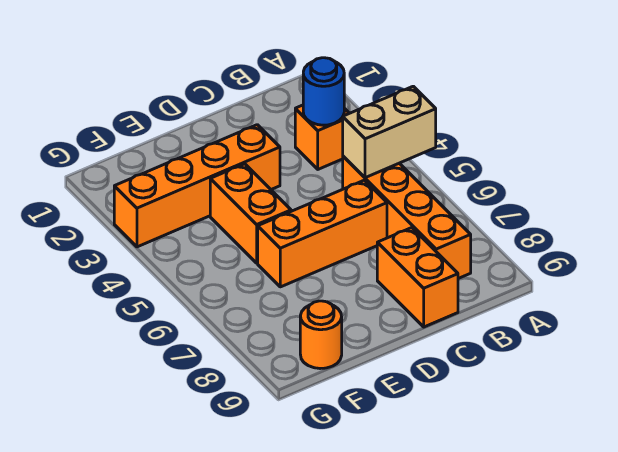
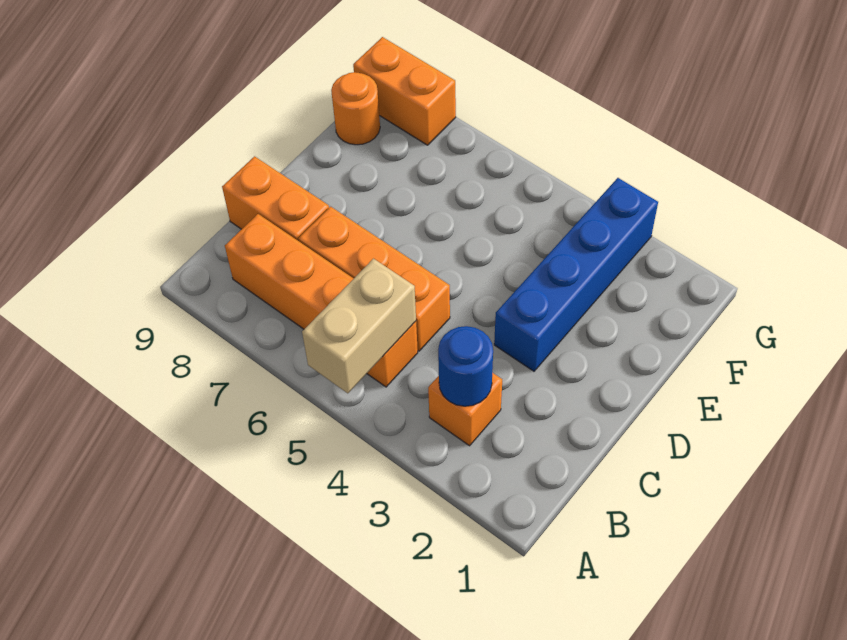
orange brick C6:E6 level 1 -> orange brick C5:C7 level 1
orange brick D3:G3 level 1 -> blue brick D3:G3 level 1
orange brick E4:E5 level 1 -> orange brick G8:G9 level 1

